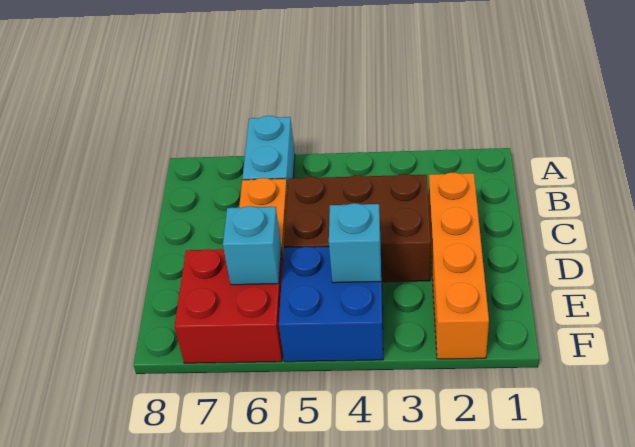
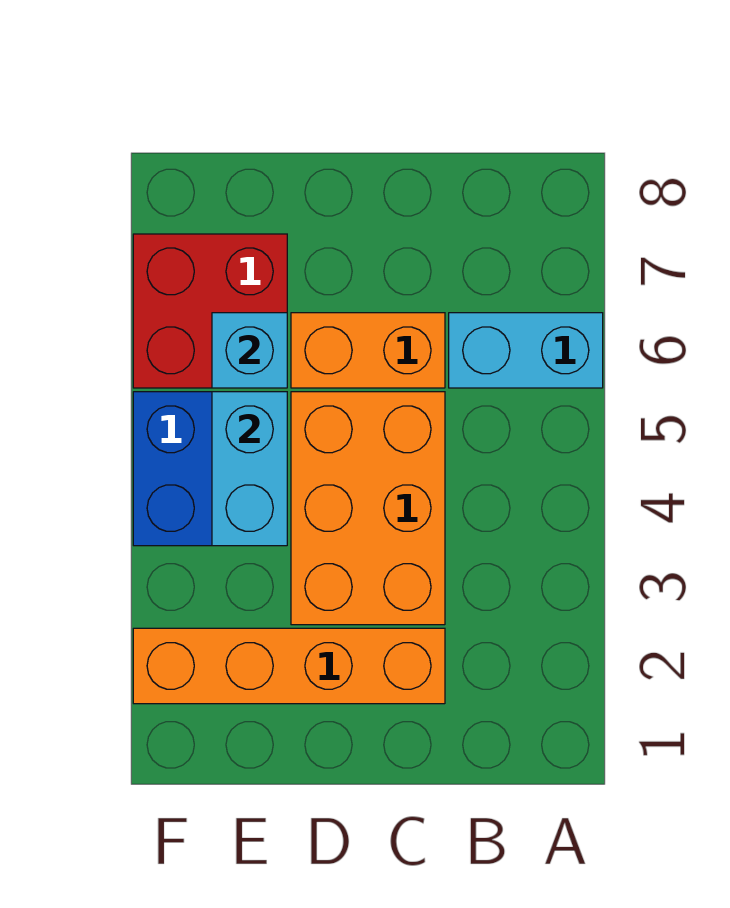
brown brick C3:D5 level 1 -> orange brick C3:D5 level 1
cyan brick E4 level 2 -> cyan brick E4:E5 level 2

